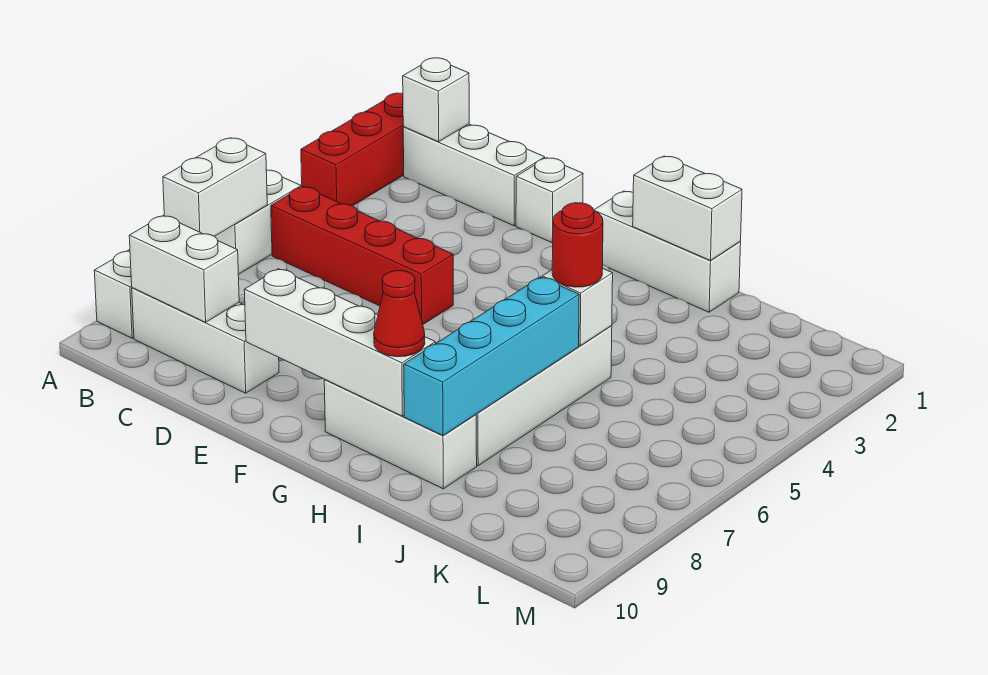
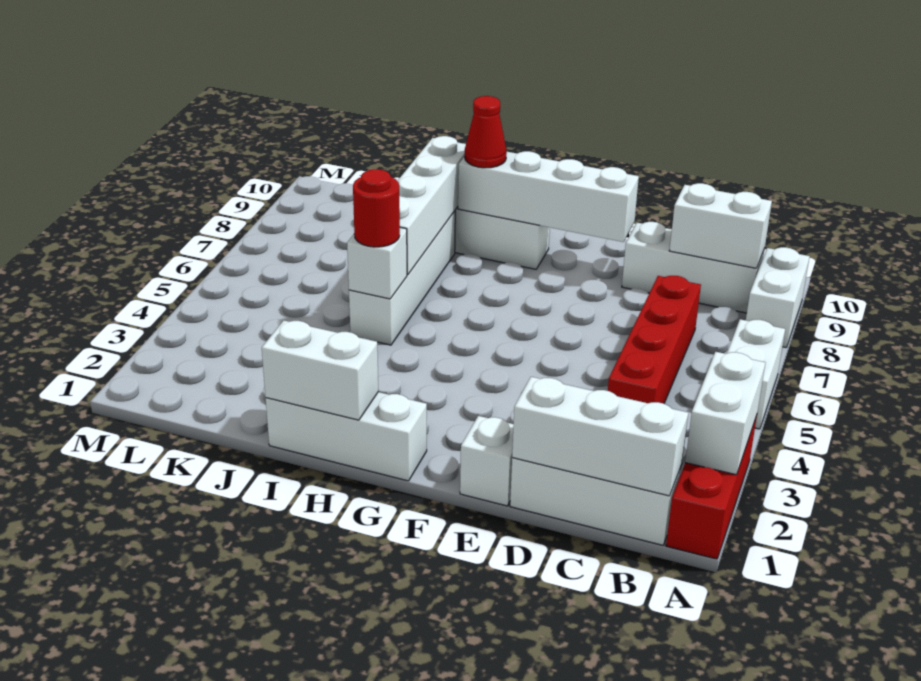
white brick A6:A7 level 2 -> white brick A2:A3 level 2
white brick B1 level 2 -> white brick B1:D1 level 2
red brick B5:E5 level 1 -> red brick C4:C7 level 1
cyan brick I6:I9 level 2 -> white brick I6:I9 level 2

